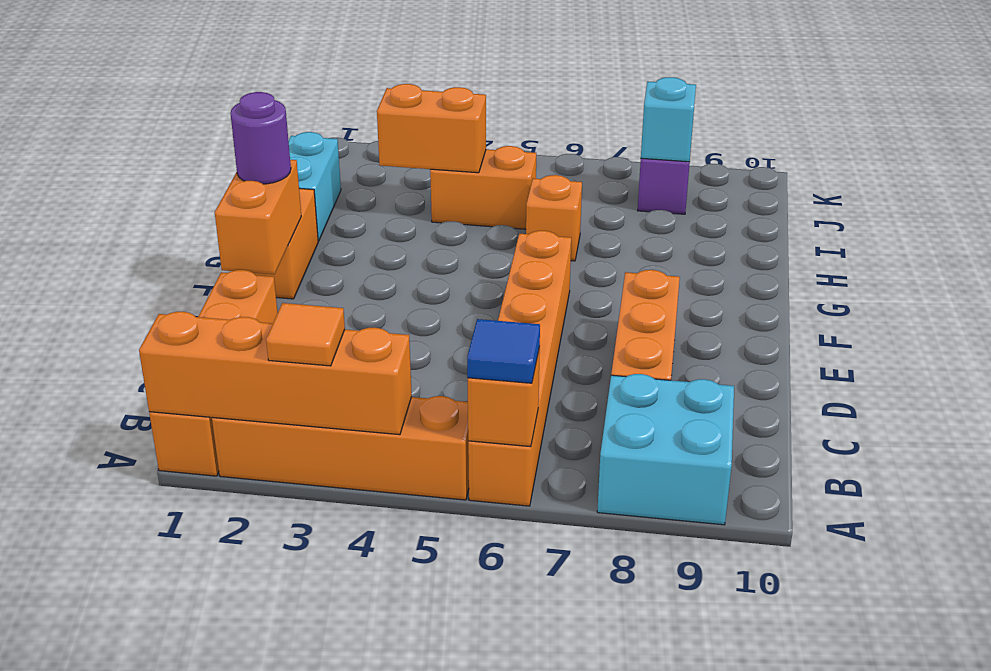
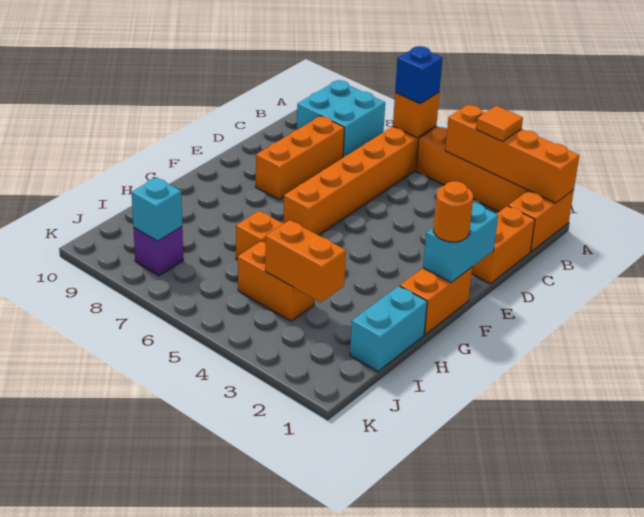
blue tile A6 level 3 -> blue brick A6 level 3
orange brick E1:F1 level 2 -> cyan brick E1:F1 level 2
purple round brick F1 level 3 -> orange round brick F1 level 3

